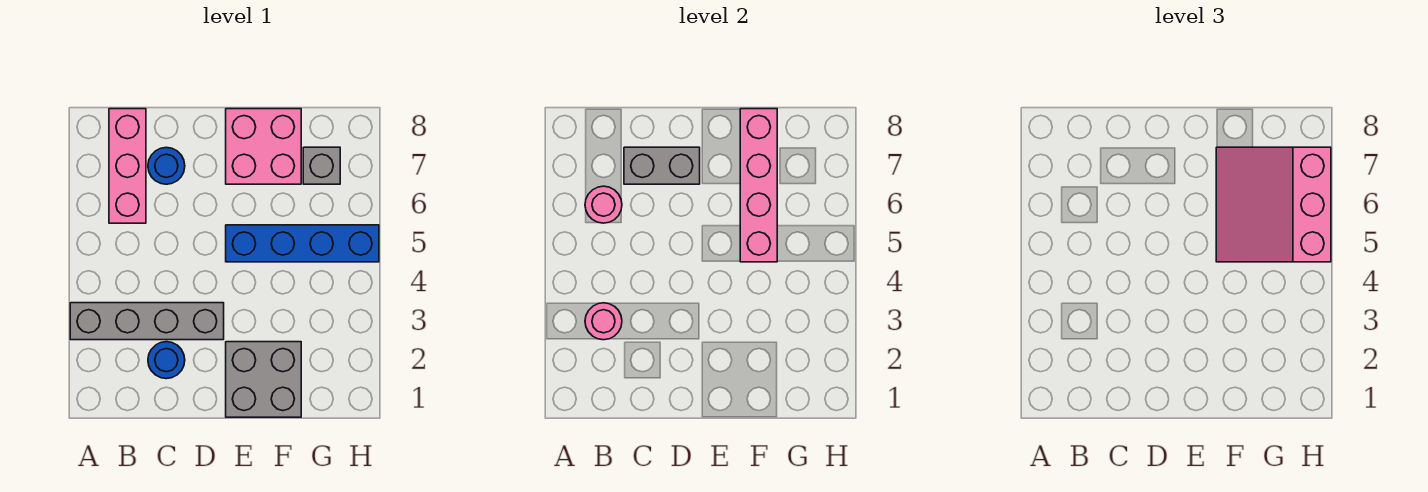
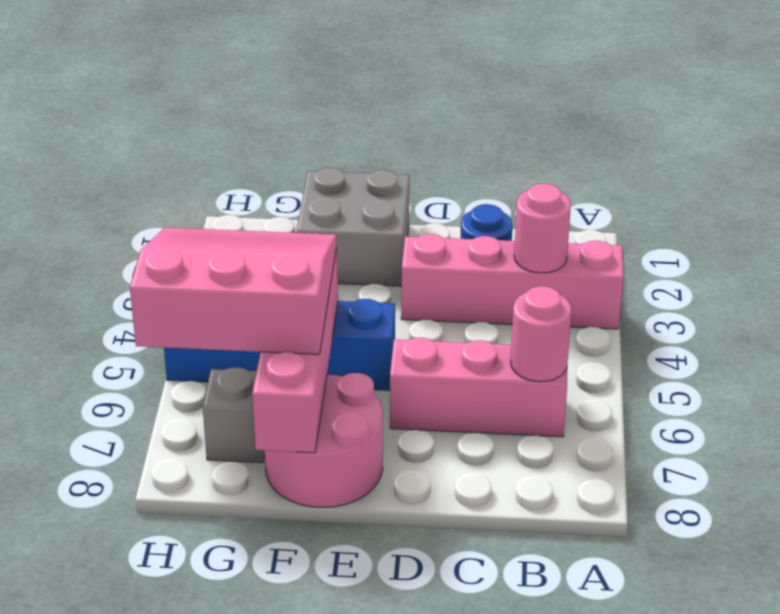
grey brick A3:D3 level 1 -> pink brick A3:D3 level 1
pink brick B6:B8 level 1 -> pink brick B6:D6 level 1
blue round brick C7 level 1 -> none
grey brick C7:D7 level 2 -> none
pink brick E7:F8 level 1 -> pink round brick E7:F8 level 1
pink slope F5:H7 level 3 top H -> pink slope F5:H7 level 3 top 7

